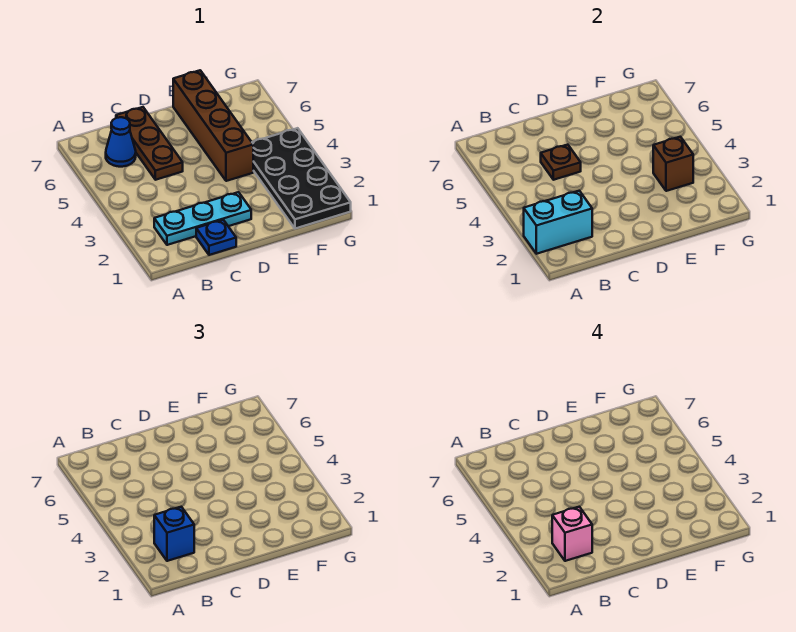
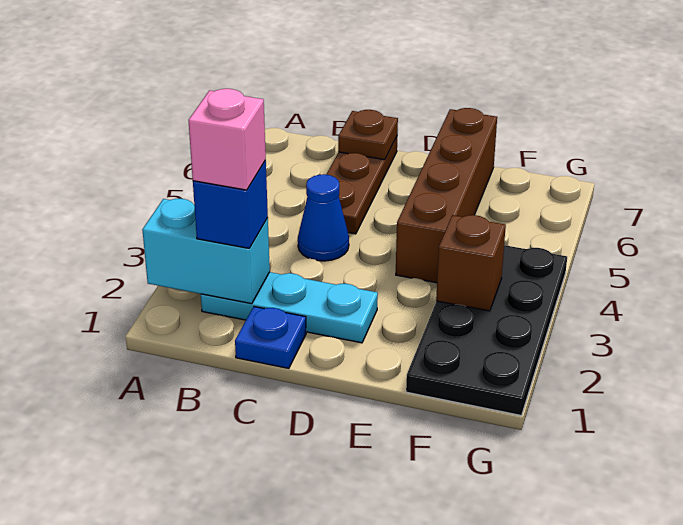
blue cone B6 level 1 -> blue cone C4 level 1
brown plate C5 level 2 -> brown plate C7 level 2

